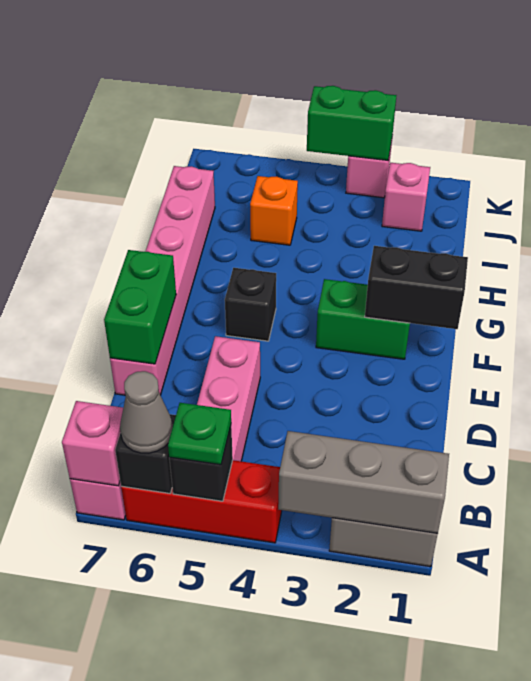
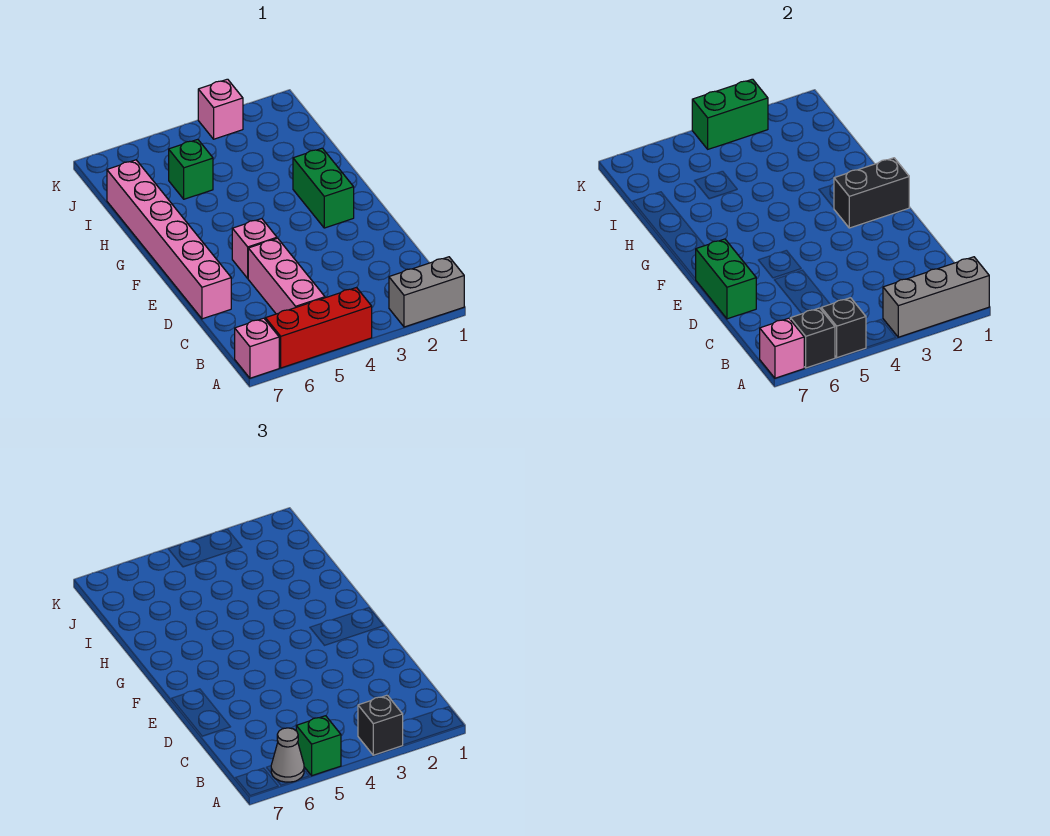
green plate A5 level 3 -> green brick A5 level 3
green brick F2:F3 level 1 -> green brick F2:G2 level 1
black brick F5 level 1 -> black brick A3 level 3
orange brick I5 level 1 -> green brick I5 level 1
pink brick J2 level 1 -> pink brick E5 level 1

